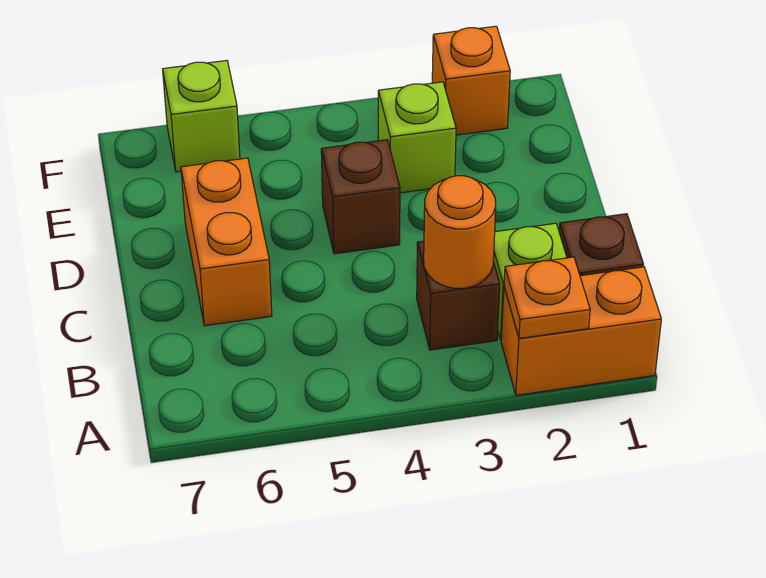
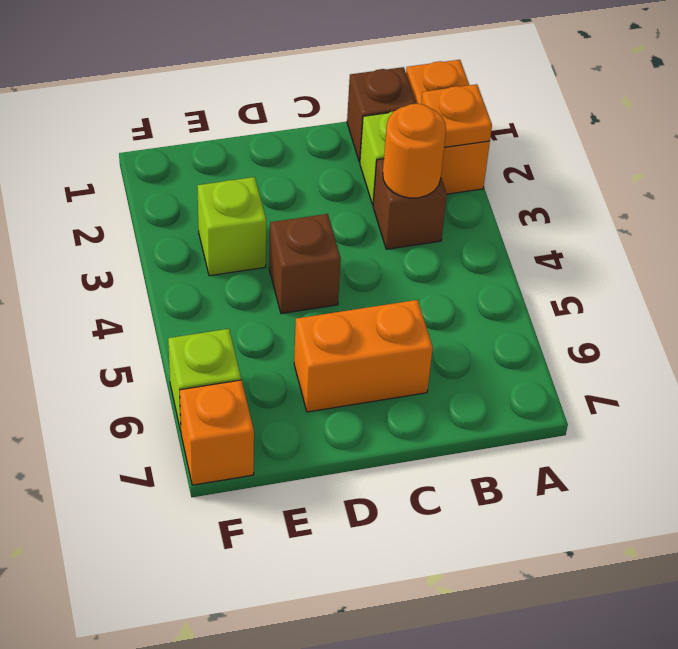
orange brick F2 level 1 -> orange brick F7 level 1

